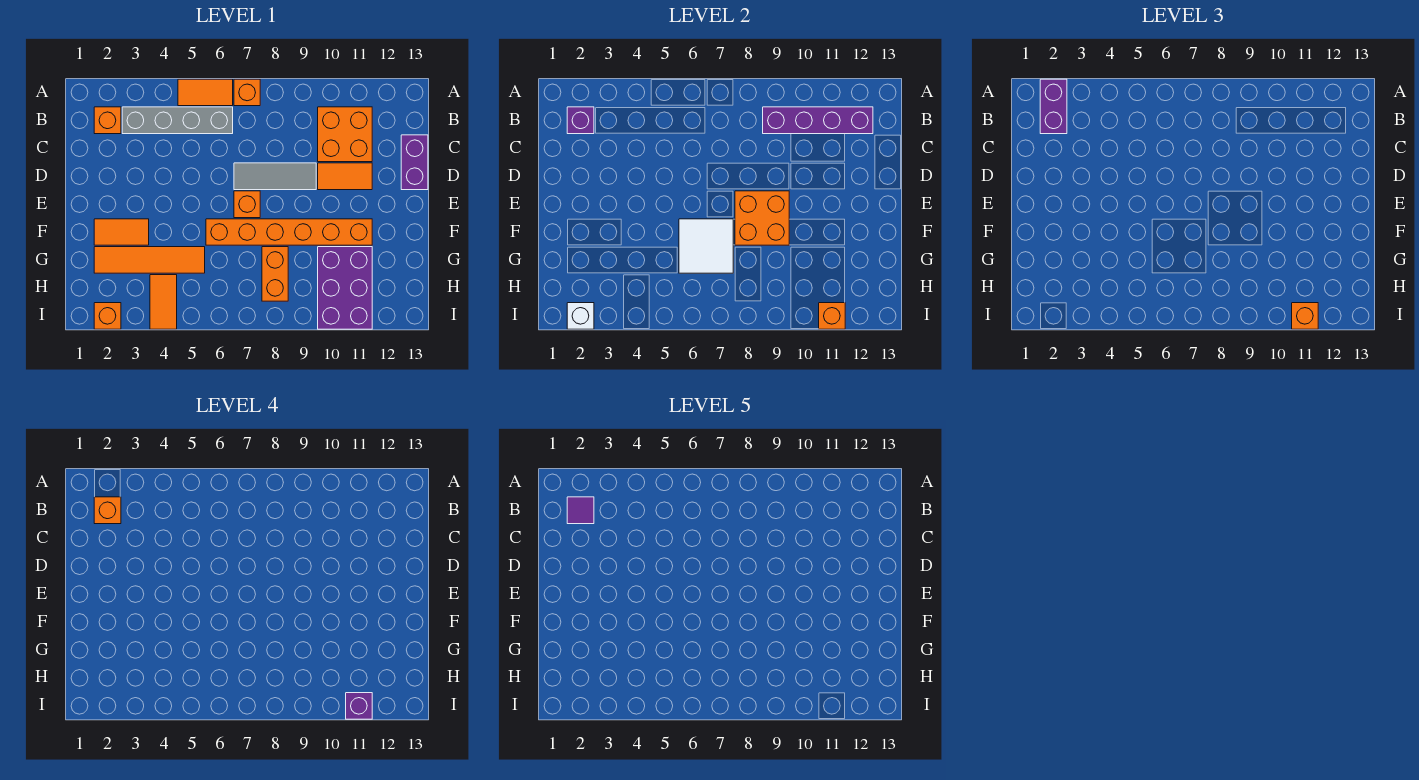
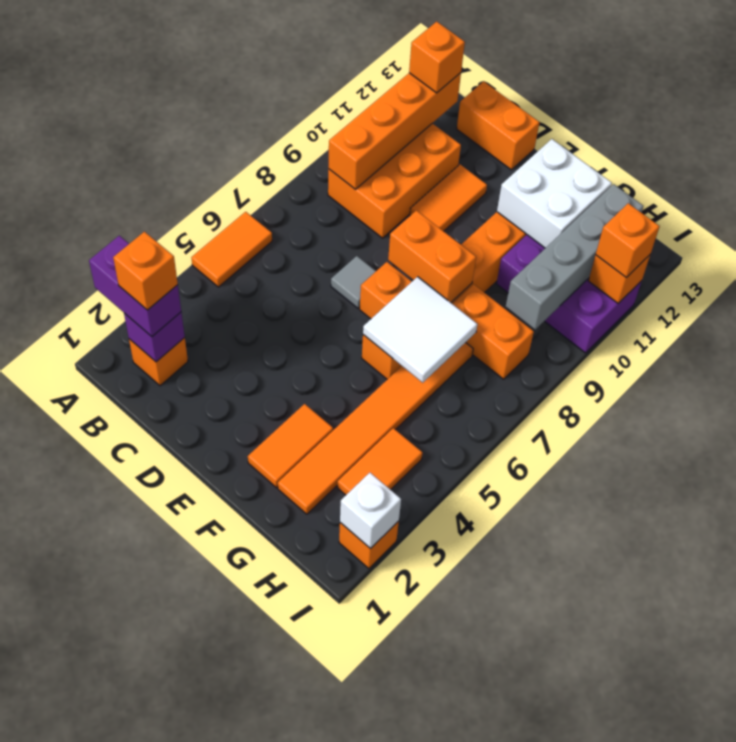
orange brick A7 level 1 -> orange brick B12 level 3
purple tile B2 level 5 -> none
grey brick B3:B6 level 1 -> grey brick H9:H12 level 2
purple brick B9:B12 level 2 -> orange brick B9:B12 level 2
orange brick B10:C11 level 1 -> orange brick B9:C11 level 1
purple brick C13:D13 level 1 -> orange brick C13:D13 level 1
grey tile D7:D9 level 1 -> grey tile D7 level 1
orange brick E8:F9 level 2 -> orange brick E8:F8 level 2
none -> white brick F11:G12 level 2
orange tile G2:G5 level 1 -> orange tile G2:G7 level 1
orange tile H4:I4 level 1 -> orange tile H3:H4 level 1
purple brick I11 level 4 -> none

